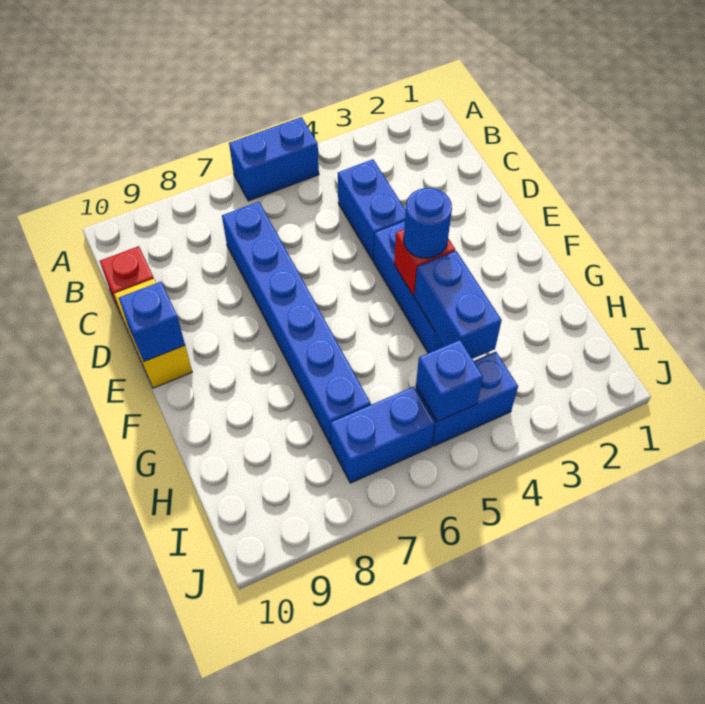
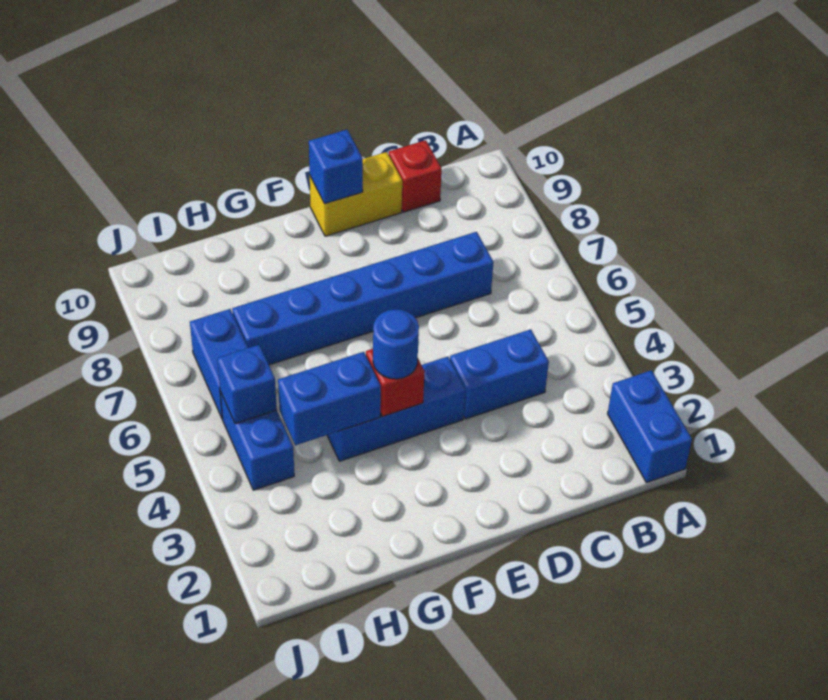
blue brick A5:A6 level 1 -> blue brick A1:A2 level 1

